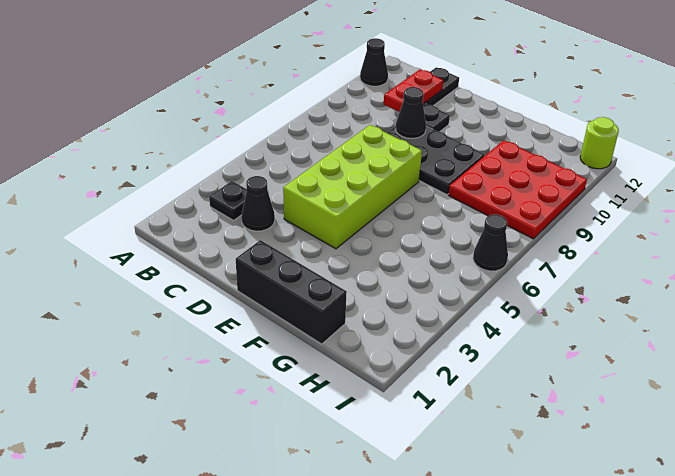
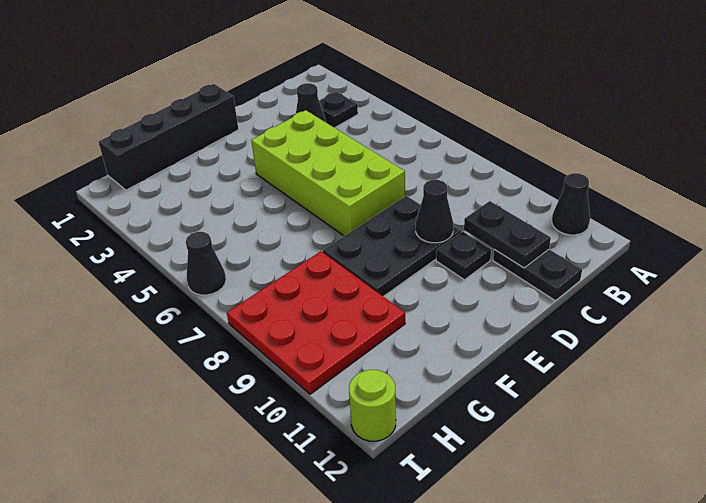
red plate C10:C11 level 2 -> black plate C10:C11 level 2
black brick E1:G1 level 1 -> black brick E1:H1 level 1

